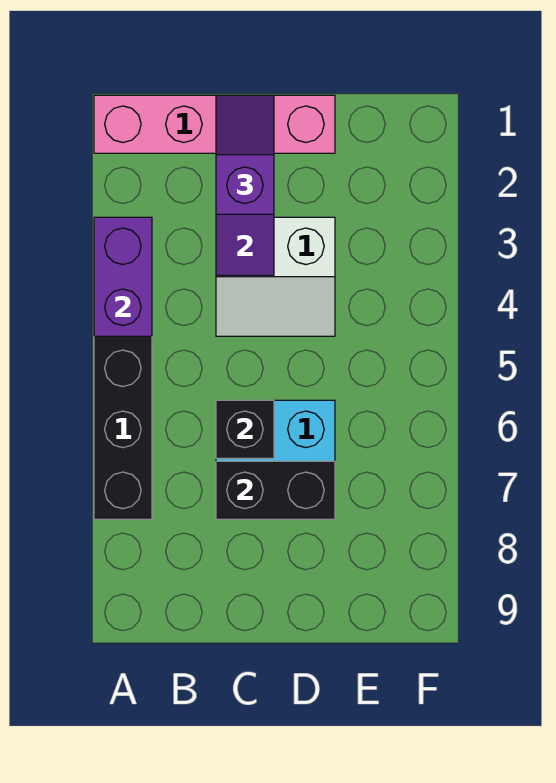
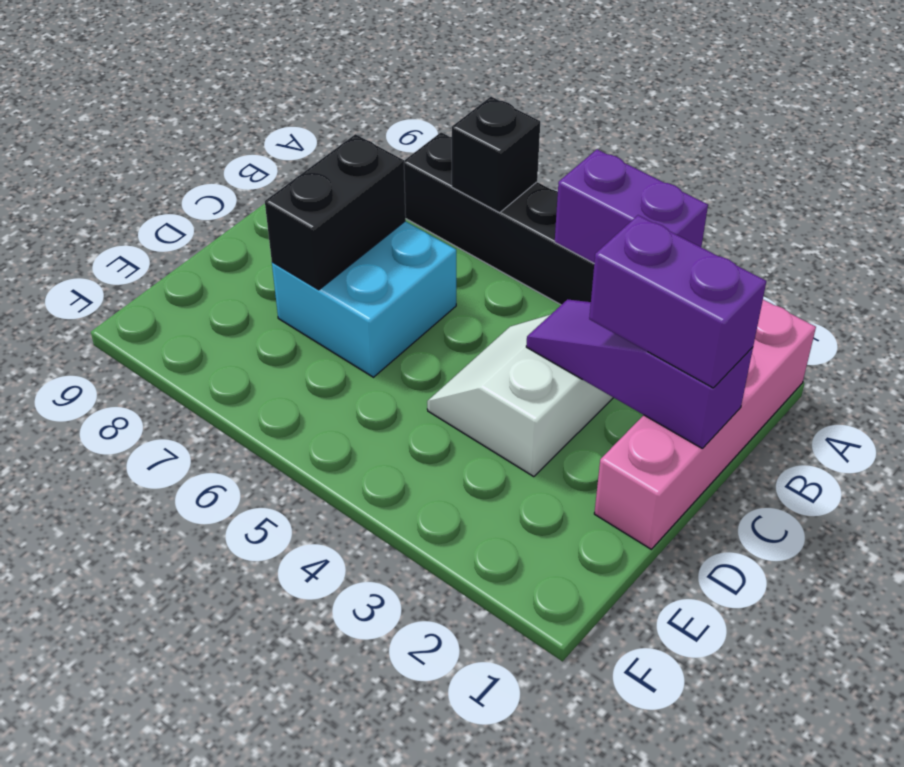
purple slope C1:C2 level 3 top 2 -> purple brick C1:C2 level 3
black brick C6 level 2 -> black brick A6 level 2

